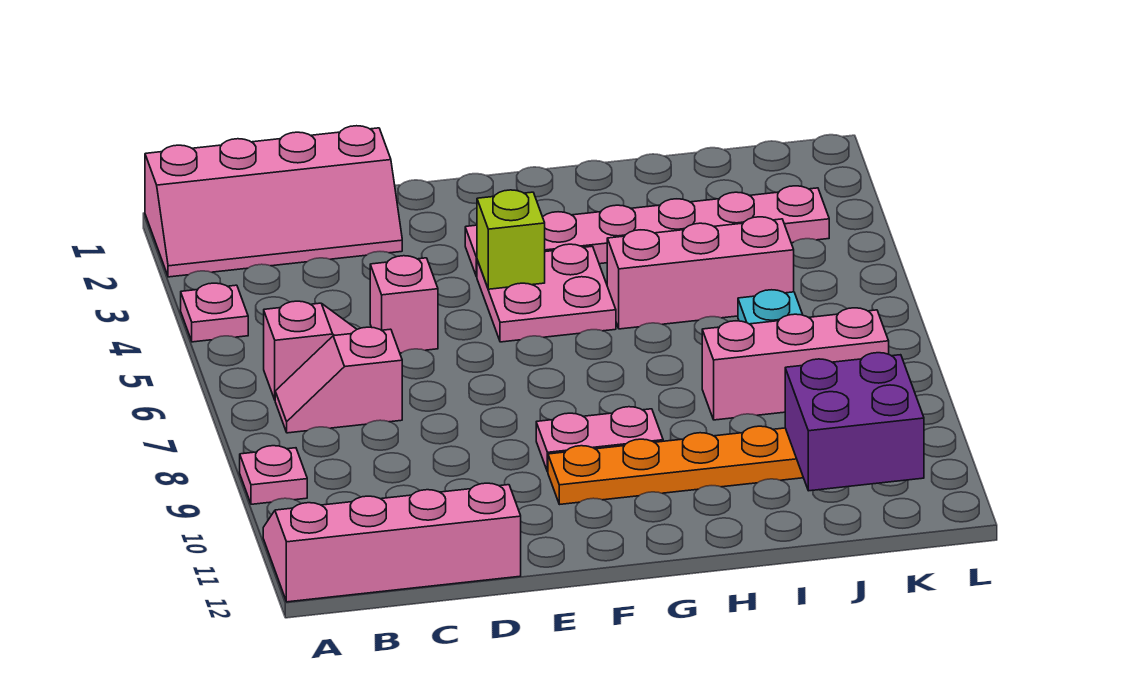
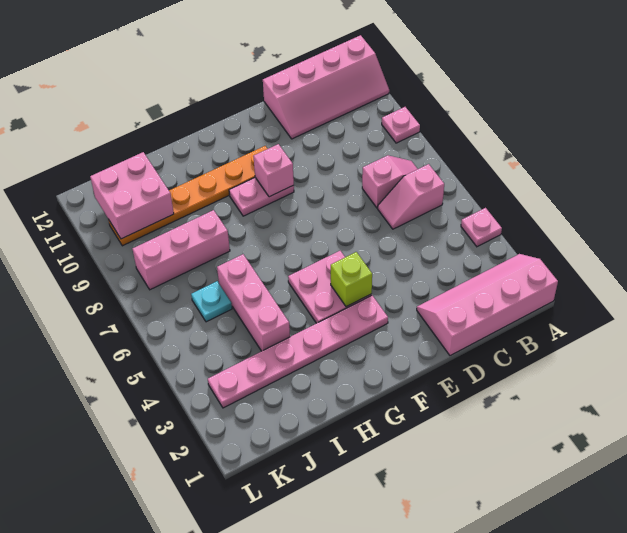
pink brick D5 level 1 -> pink brick F9 level 2
pink brick H5:J5 level 1 -> pink brick I4:I6 level 1
purple brick J10:K11 level 2 -> pink brick J10:K11 level 2

